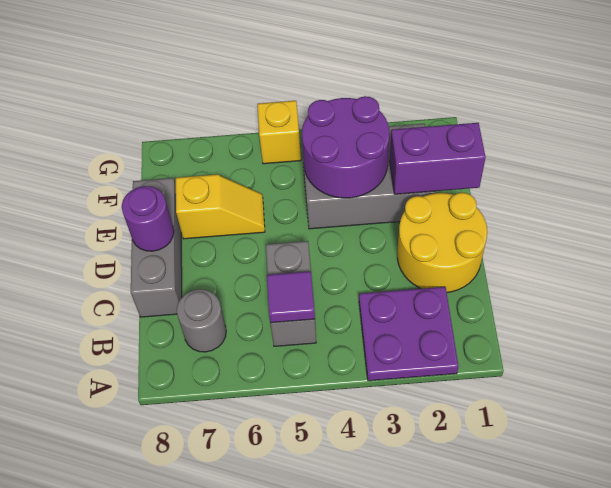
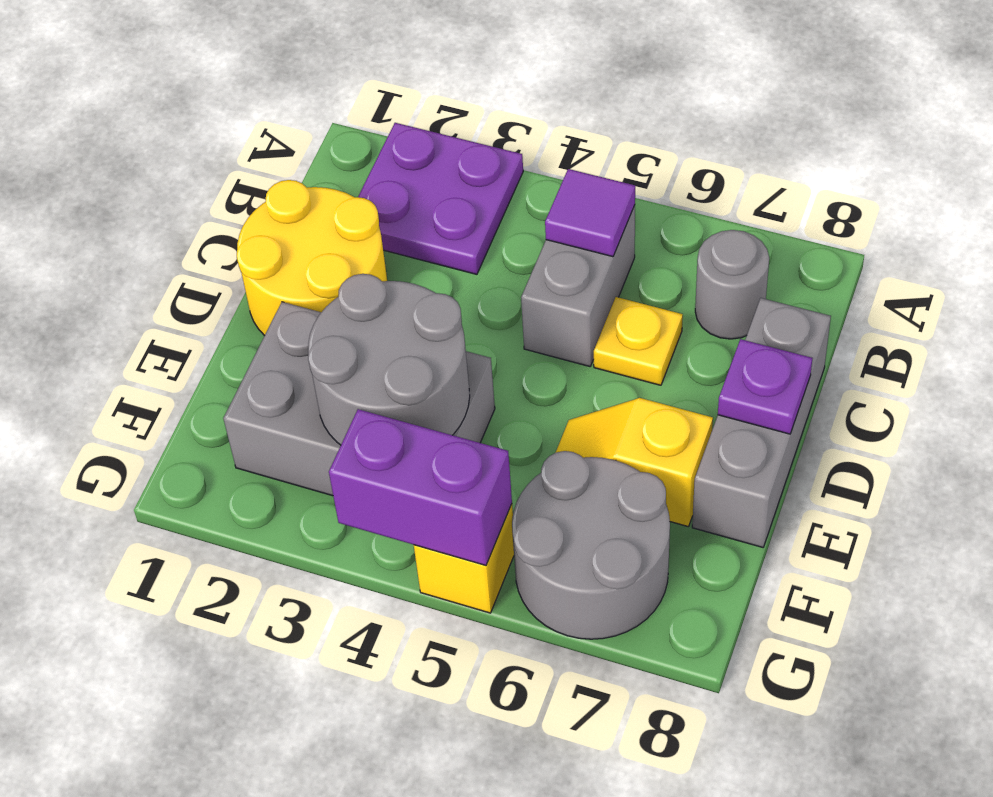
none -> yellow plate C6 level 1
purple round brick D8 level 2 -> purple plate D8 level 2
purple brick E1:E2 level 2 -> purple brick G4:G5 level 2
purple round brick E3:F4 level 2 -> grey round brick E3:F4 level 2
none -> grey round brick F6:G7 level 1

